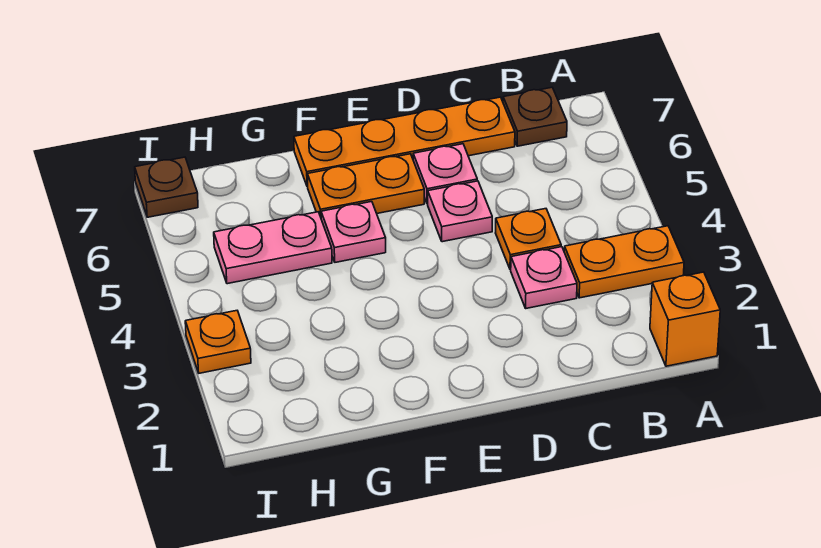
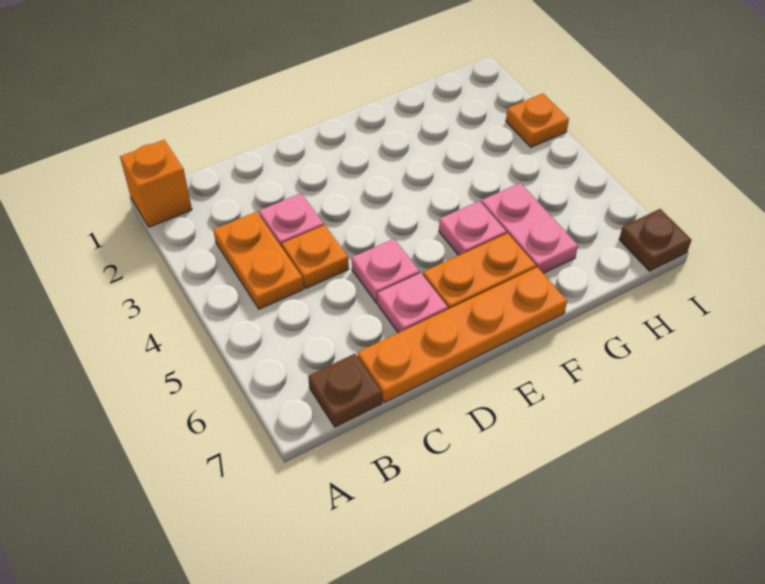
orange plate A3:B3 level 1 -> orange plate B3:B4 level 1
pink plate G5:H5 level 1 -> pink plate G5:G6 level 1

